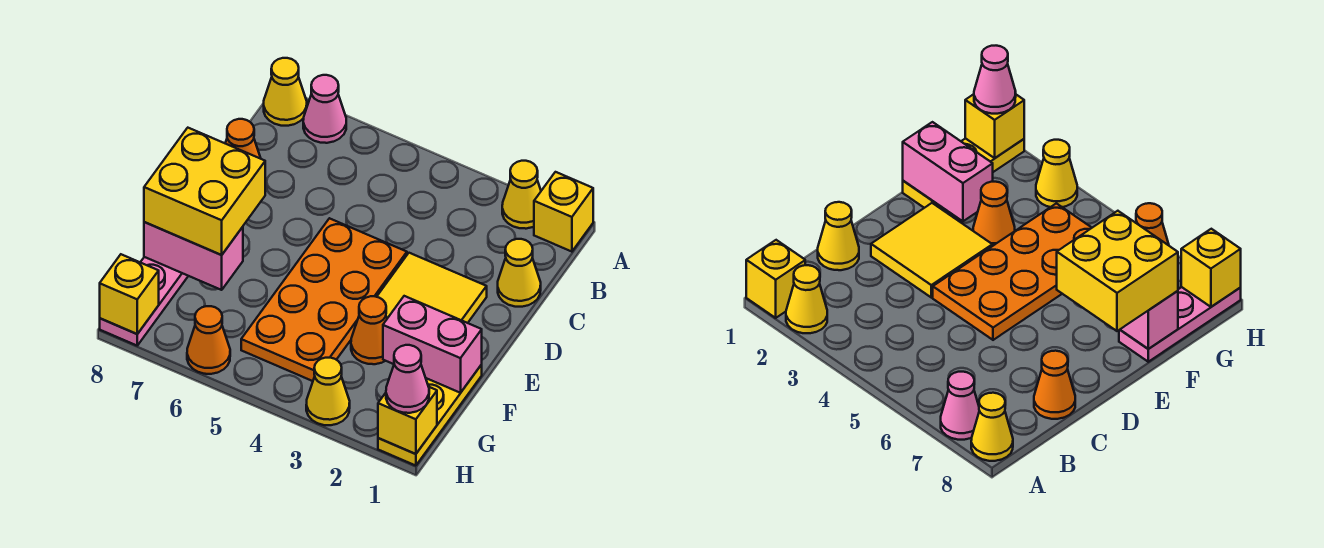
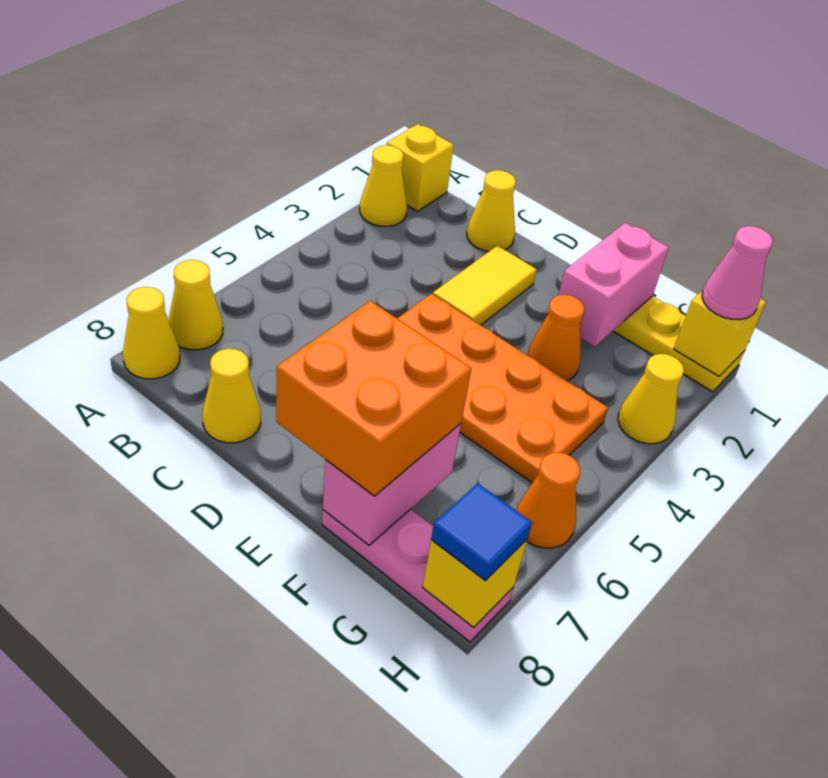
pink cone A7 level 1 -> yellow cone A7 level 1
orange cone C8 level 1 -> yellow cone C8 level 1
yellow tile D2:E3 level 1 -> yellow tile D2:D3 level 1
yellow brick E7:F8 level 3 -> orange brick E7:F8 level 3
none -> blue tile H8 level 3

